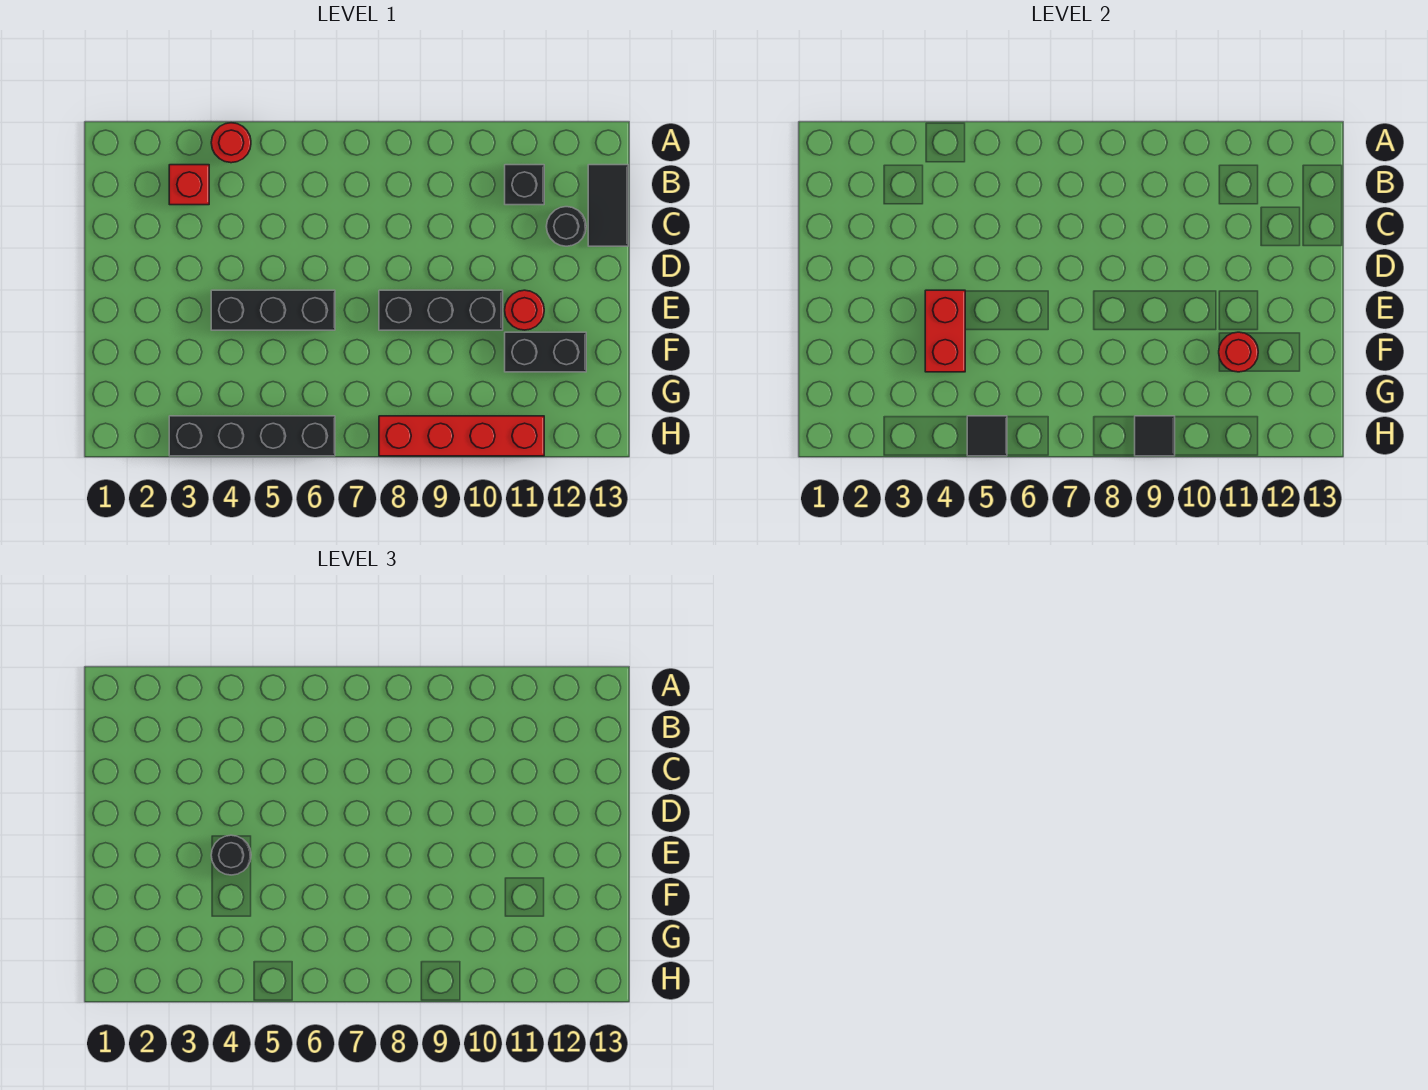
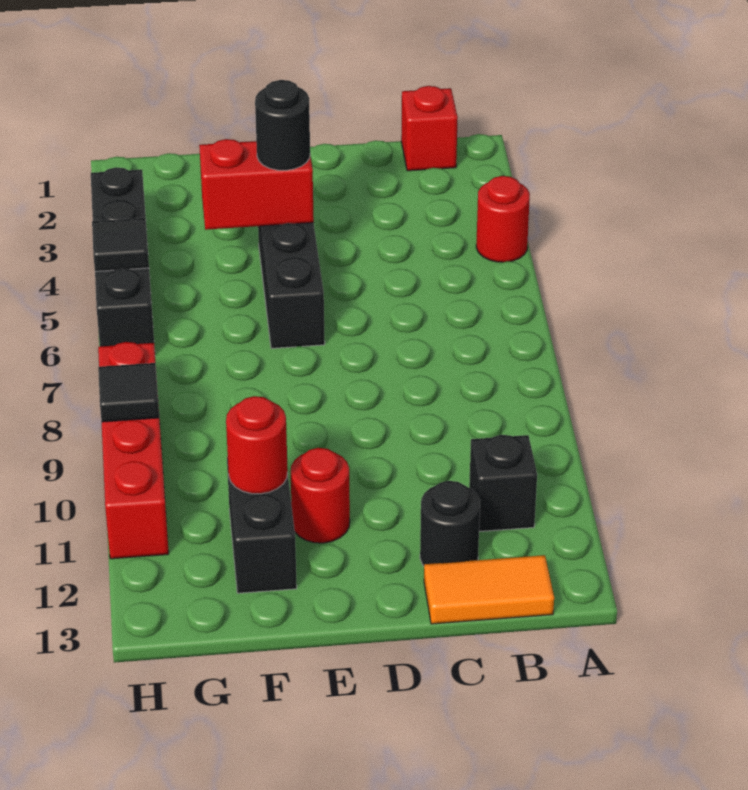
red brick B3 level 1 -> red brick B1 level 1
black tile B13:C13 level 1 -> orange tile B13:C13 level 1
black brick E8:E10 level 1 -> none

